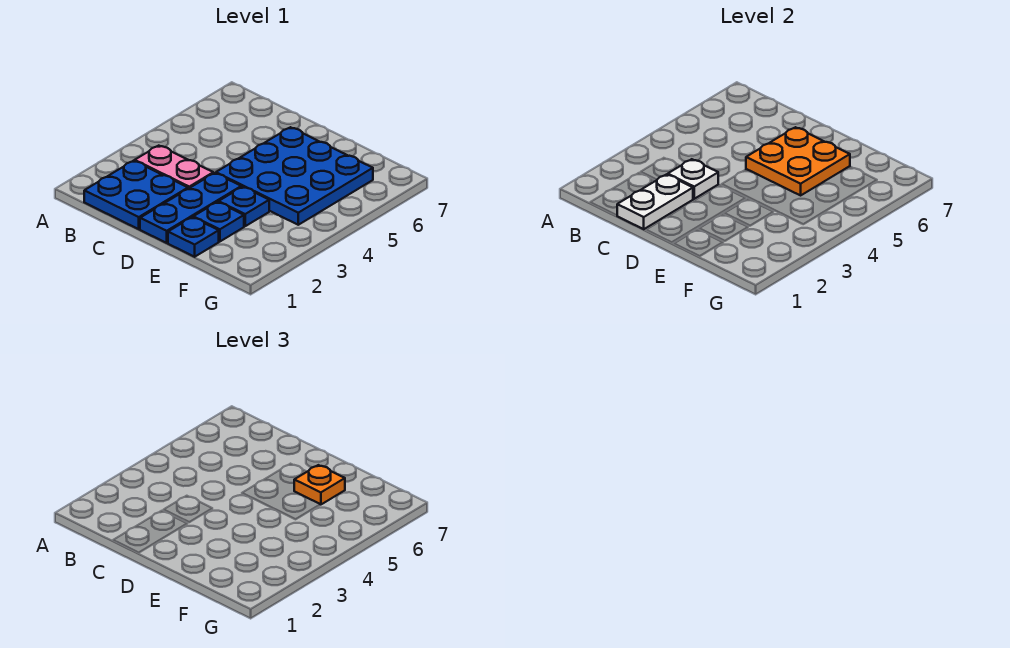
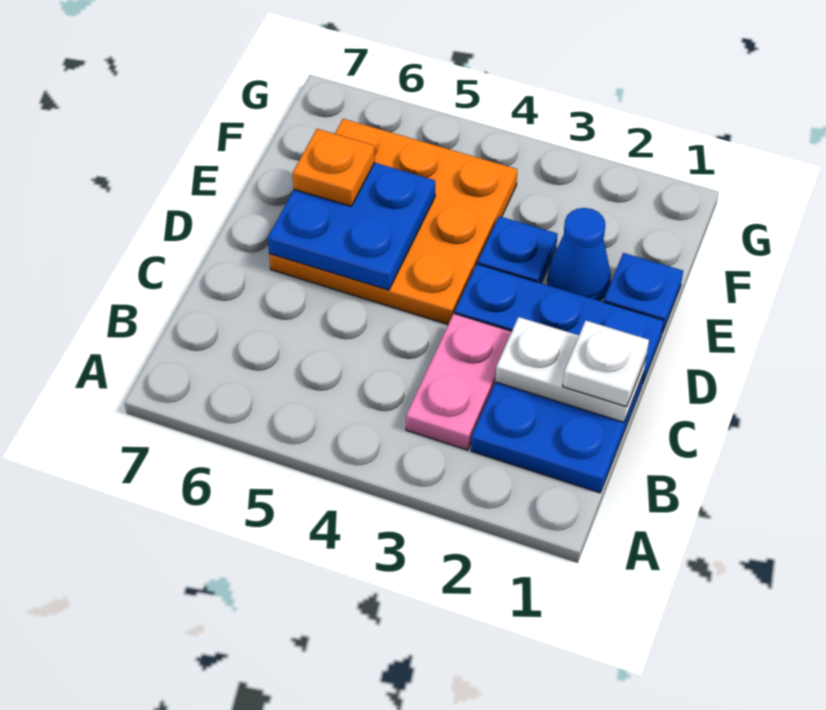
white plate C3 level 2 -> white plate C1 level 3
blue plate D4:F6 level 1 -> orange plate D4:F6 level 1
orange plate D5:E6 level 2 -> blue plate D5:E6 level 2
blue plate E2 level 1 -> blue cone E2 level 1

